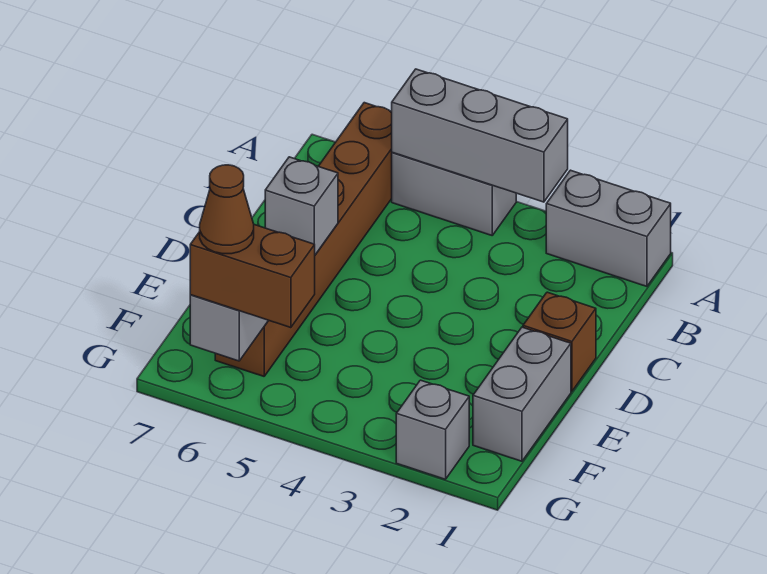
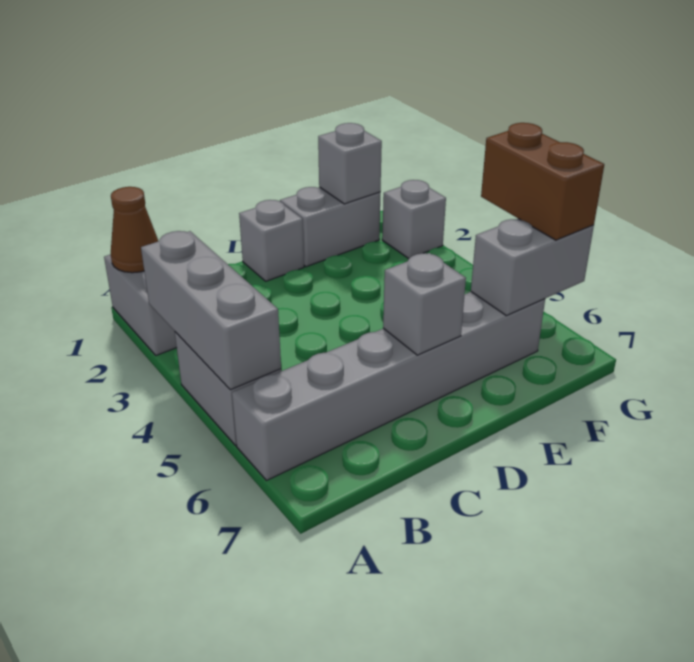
brown brick A6:F6 level 1 -> grey brick A6:F6 level 1
brown brick D1 level 1 -> grey brick D1 level 1
none -> grey brick F1 level 2
brown cone G6 level 4 -> brown cone A1 level 2

